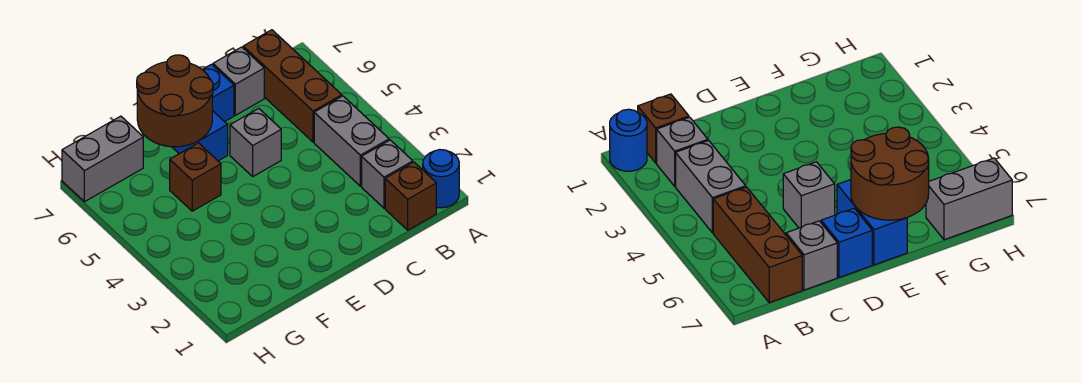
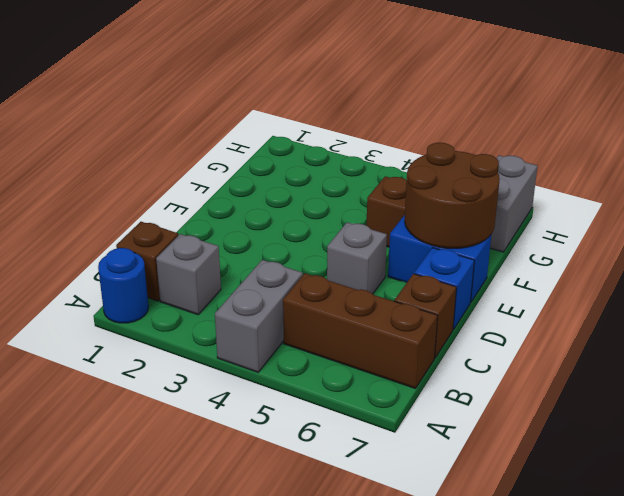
grey brick B3:B4 level 1 -> grey brick A4:B4 level 1
grey brick C7 level 1 -> brown brick C7 level 1

